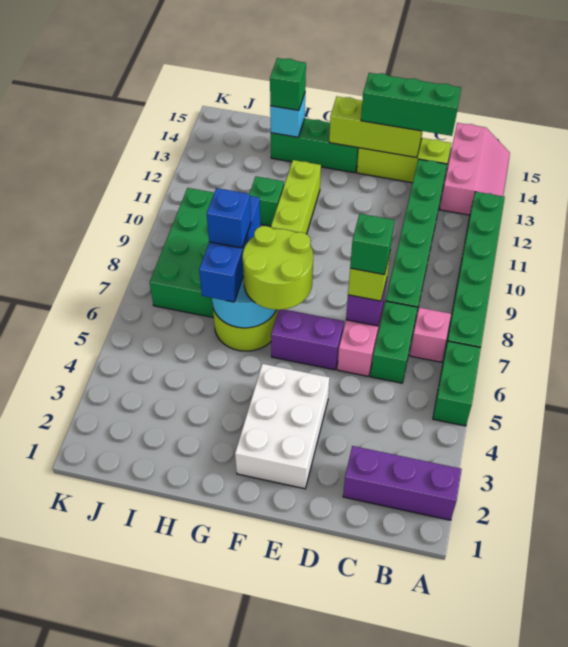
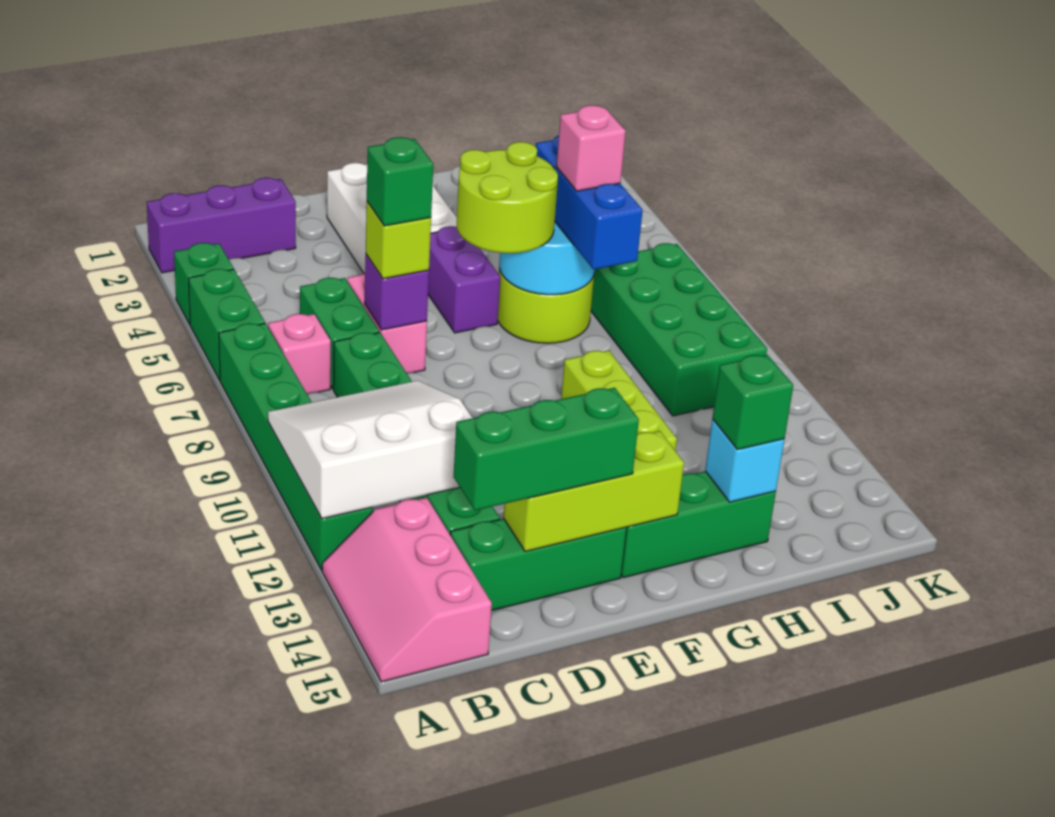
none -> white slope A10:C12 level 2 top 12
lime brick C14:E14 level 1 -> green brick C14:E14 level 1
purple brick E6:F6 level 1 -> purple brick F5:F6 level 1
blue brick H7 level 4 -> pink brick H7 level 4
green brick H11 level 1 -> green brick A4 level 1

